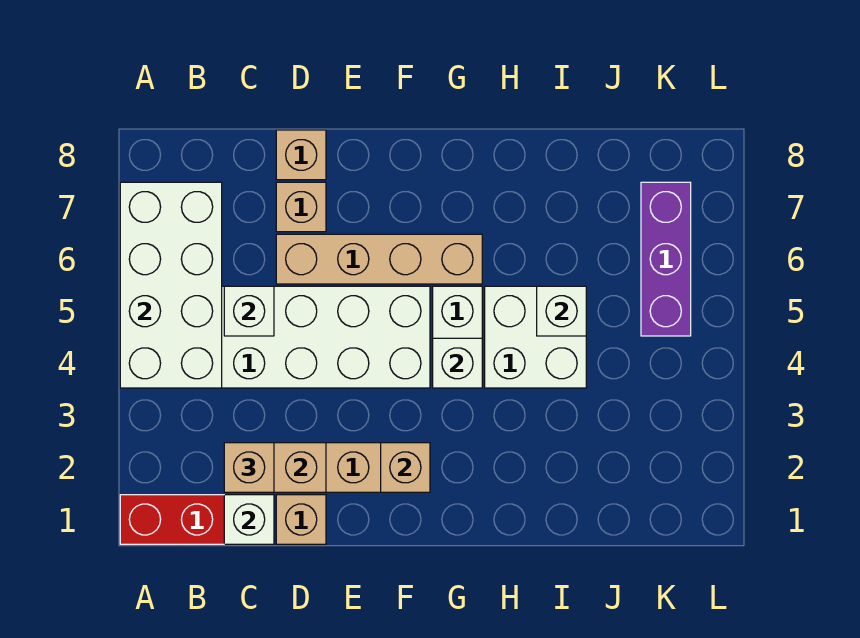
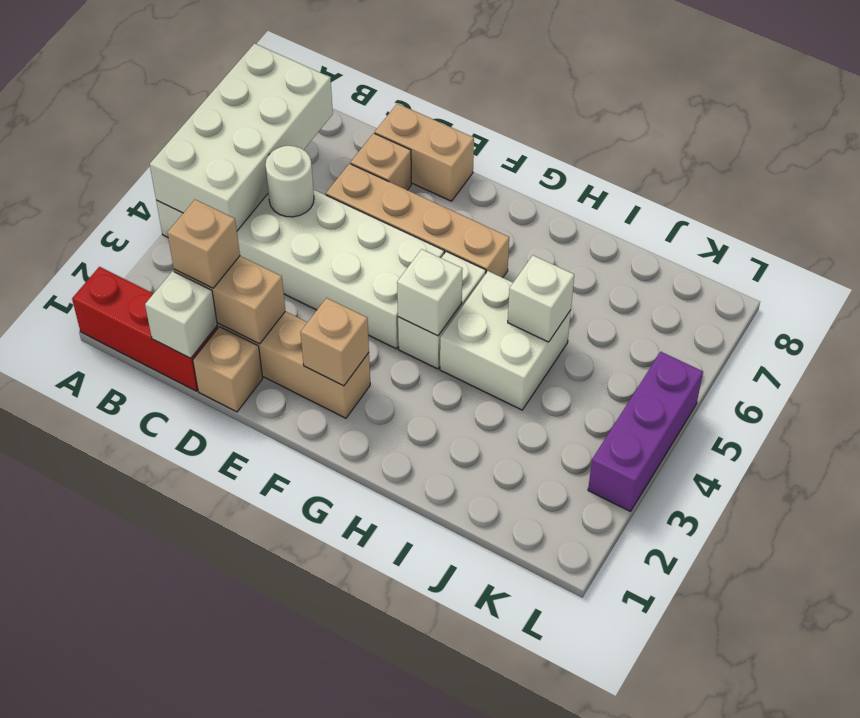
white brick C5 level 2 -> white round brick C5 level 2
tan brick D8 level 1 -> tan brick D8:E8 level 1
purple brick K5:K7 level 1 -> purple brick L3:L5 level 1

